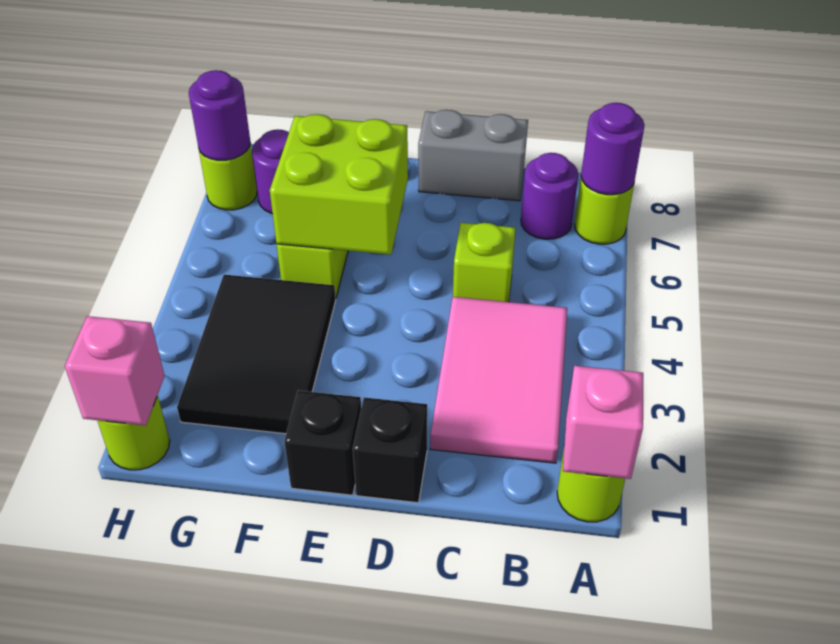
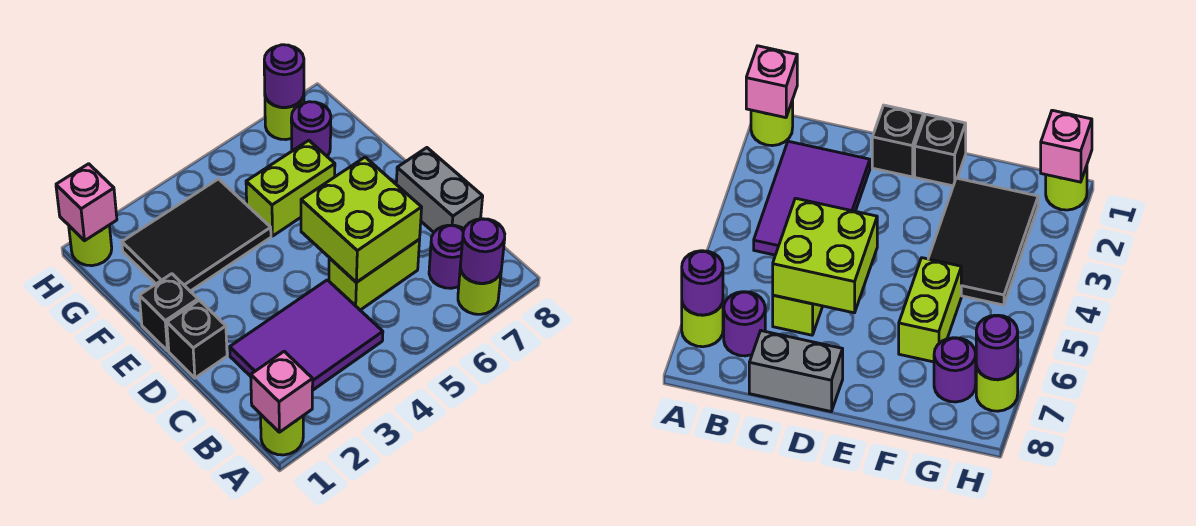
pink tile B2:C4 level 1 -> purple tile B2:C4 level 1
lime brick C5 level 1 -> lime brick C5:C6 level 1
lime brick E5:F6 level 2 -> lime brick C5:D6 level 2

